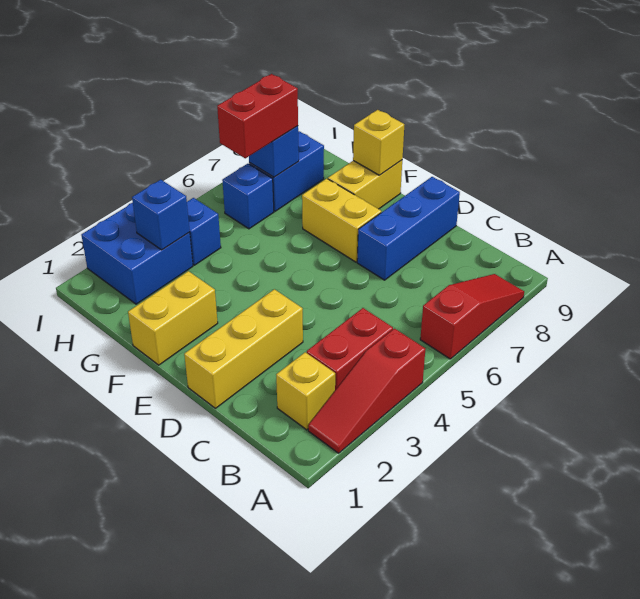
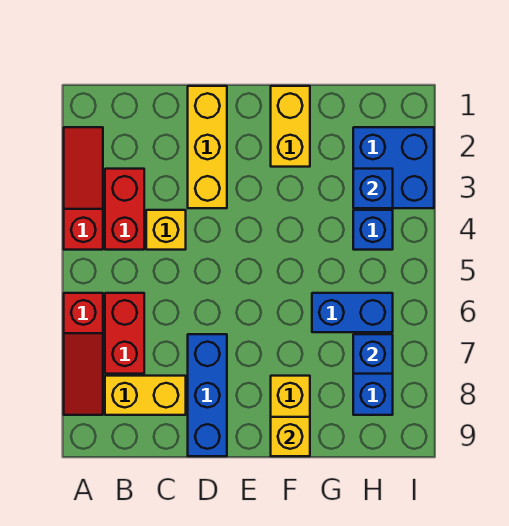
yellow brick B2 level 1 -> yellow brick C4 level 1
yellow brick E7:F7 level 1 -> yellow brick B8:C8 level 1
blue brick H6 level 1 -> blue brick G6:H6 level 1
red brick H6:H7 level 3 -> red brick B6:B7 level 1

